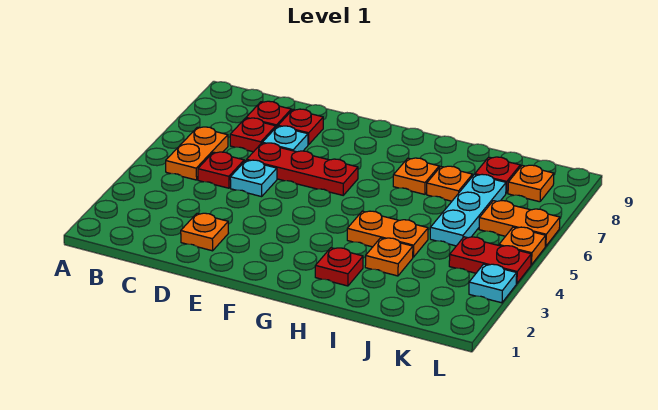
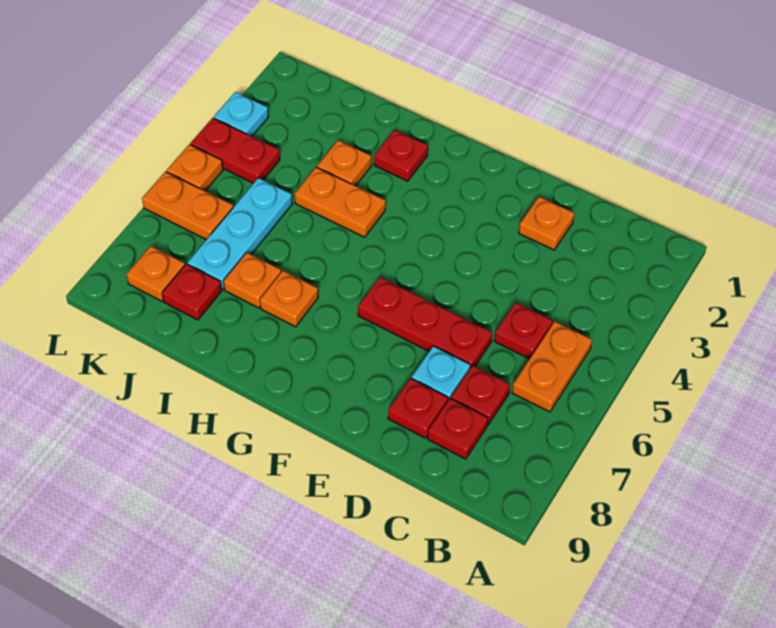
cyan plate D5 level 1 -> none

